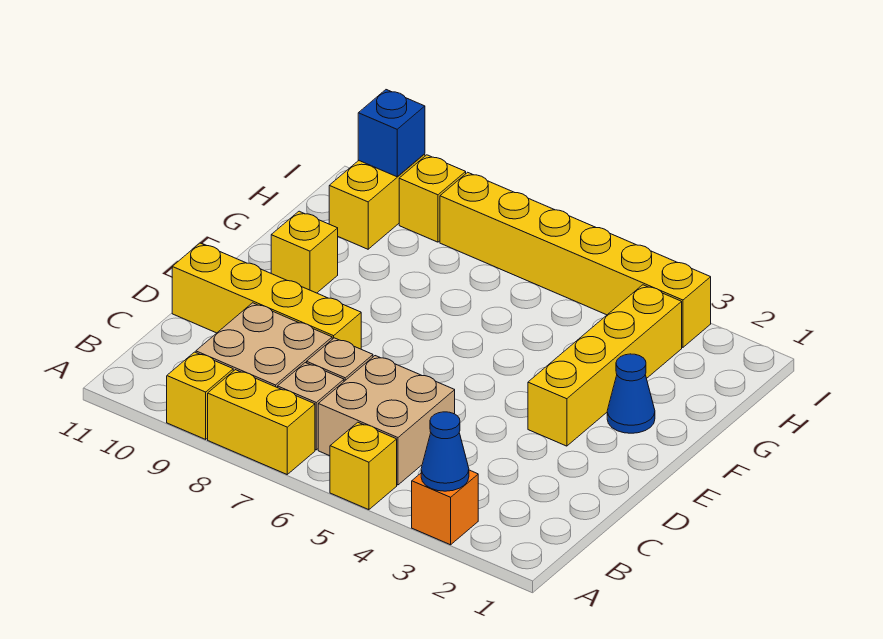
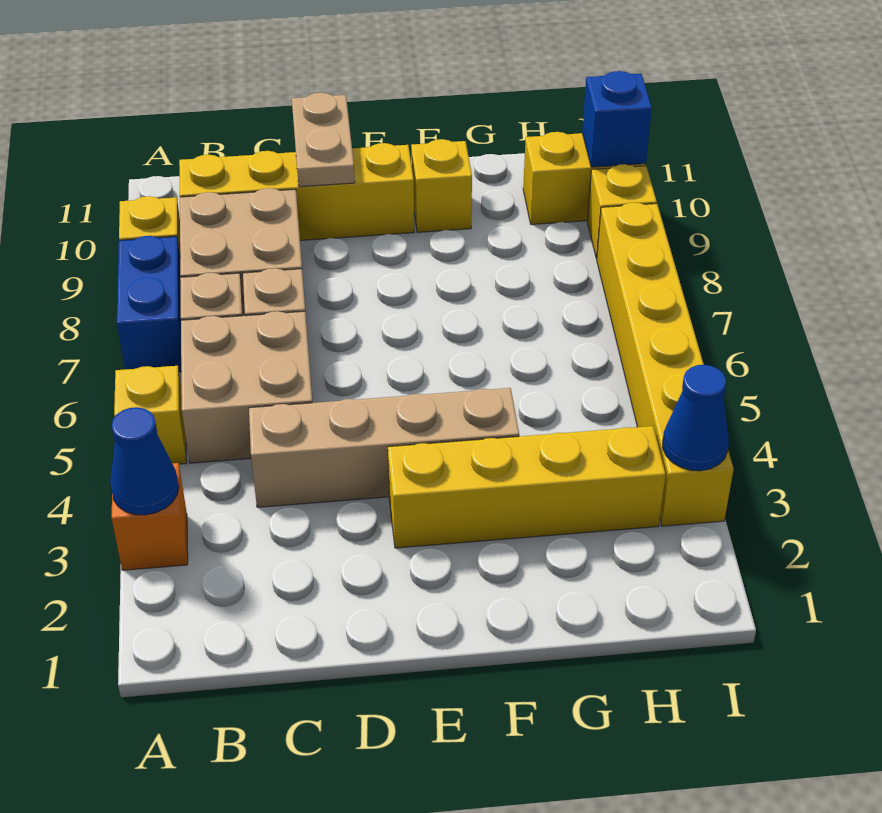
yellow brick A7:A8 level 1 -> blue brick A7:A8 level 1
none -> tan brick C4:F4 level 1
yellow brick D8:D11 level 1 -> yellow brick B10:E10 level 1
none -> tan plate D10:D11 level 2
blue cone F2 level 1 -> blue cone I3 level 2

